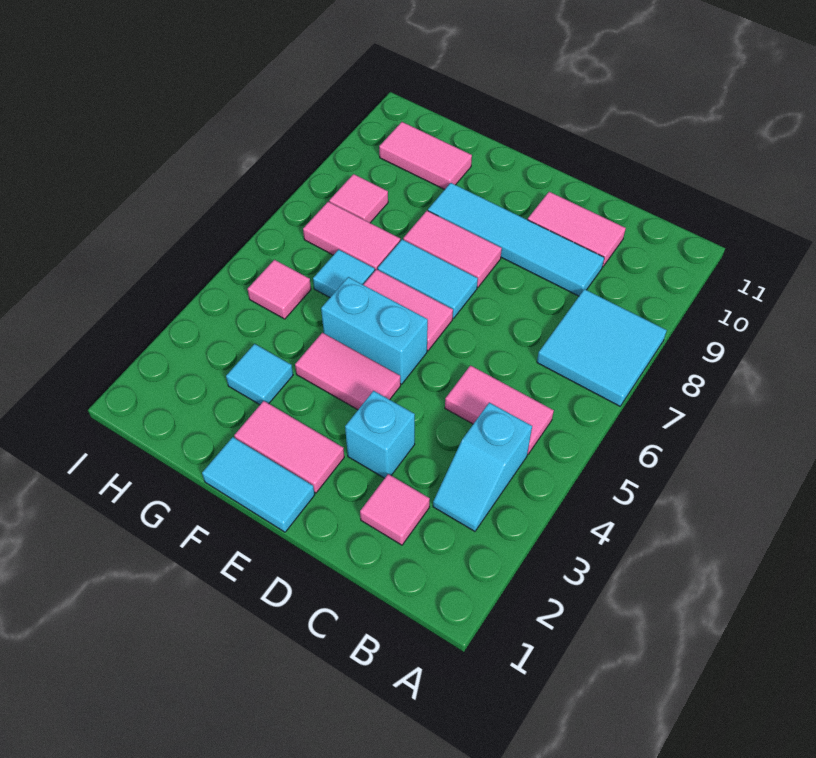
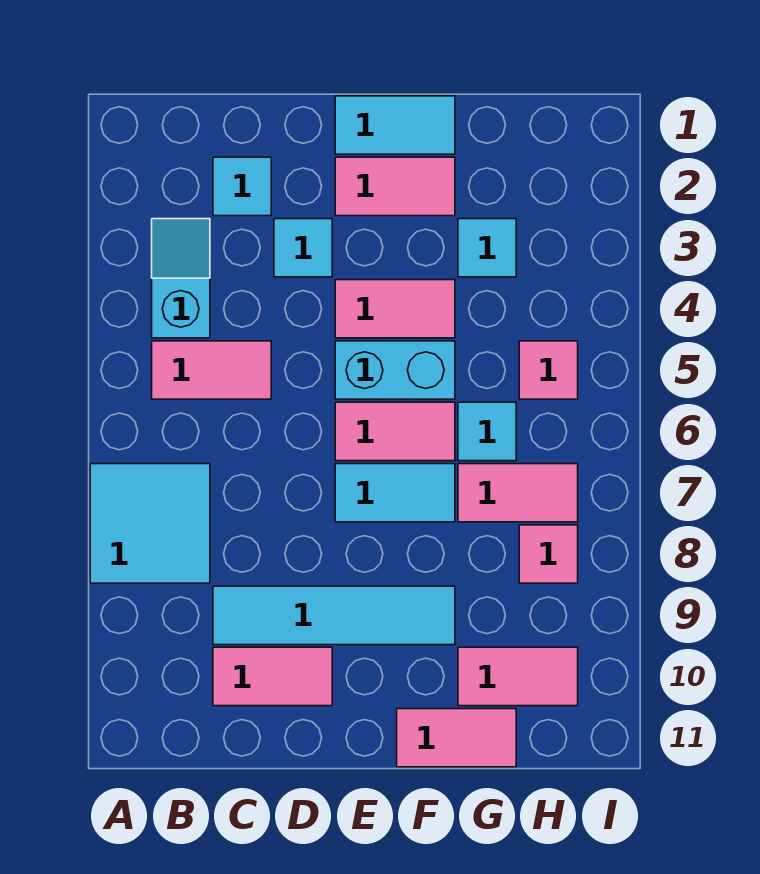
pink tile C2 level 1 -> cyan tile C2 level 1
cyan brick D3 level 1 -> cyan tile D3 level 1
pink tile E8:F8 level 1 -> pink tile F11:G11 level 1

